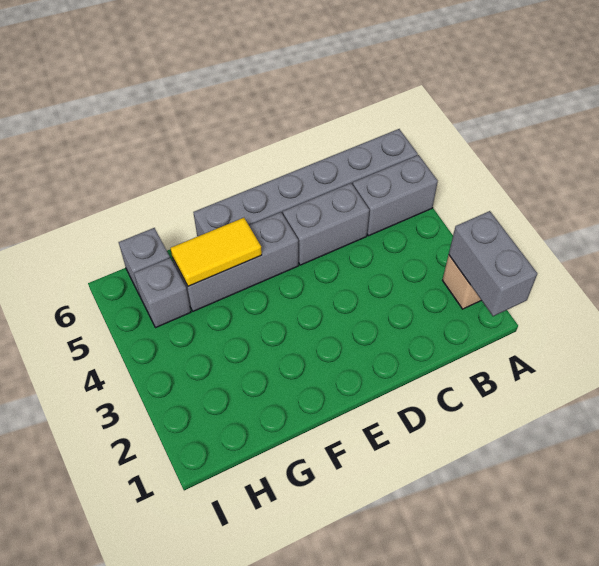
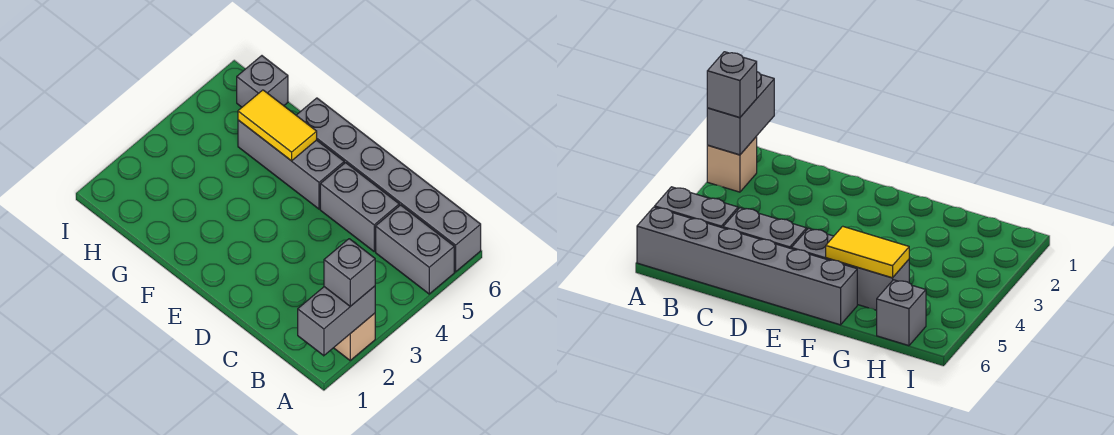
grey brick H5 level 1 -> grey brick A2 level 3

